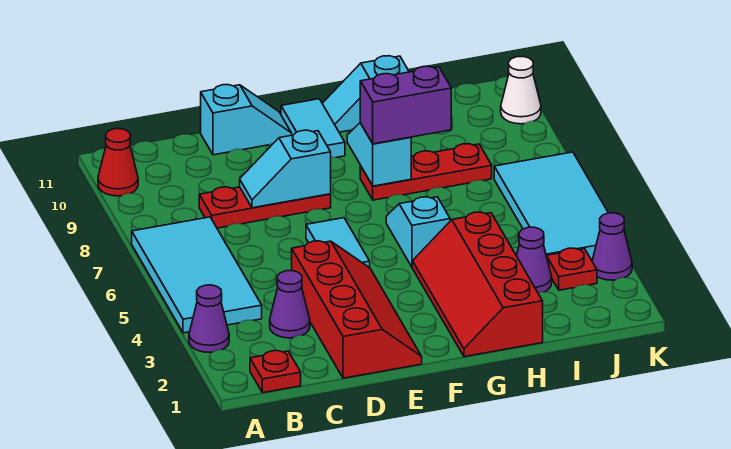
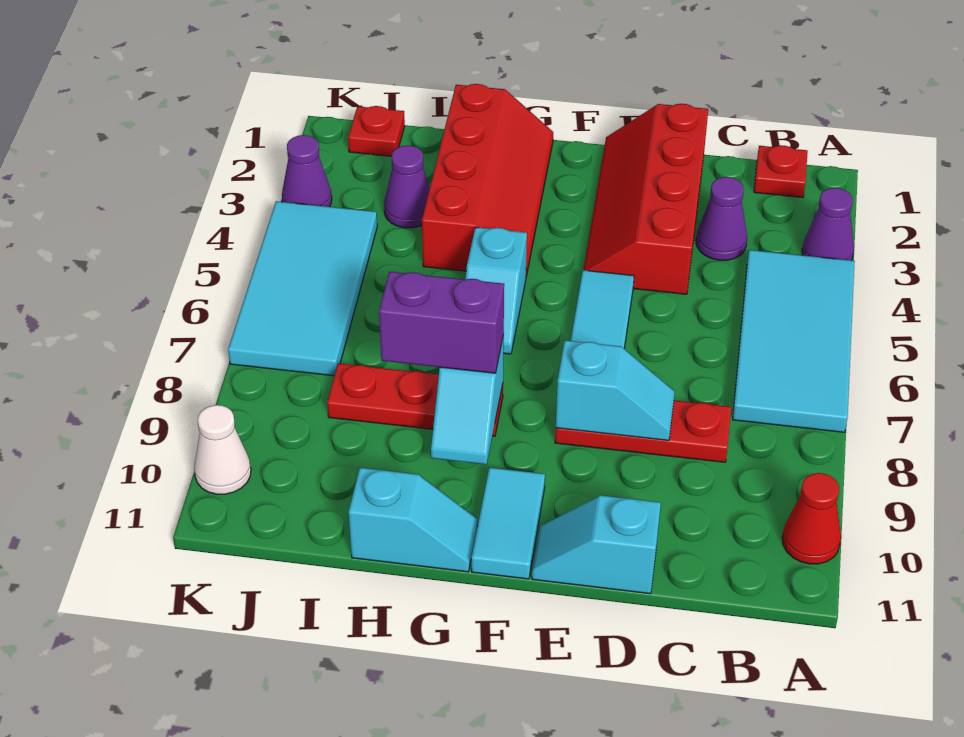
red plate J3 level 1 -> red plate J1 level 1

